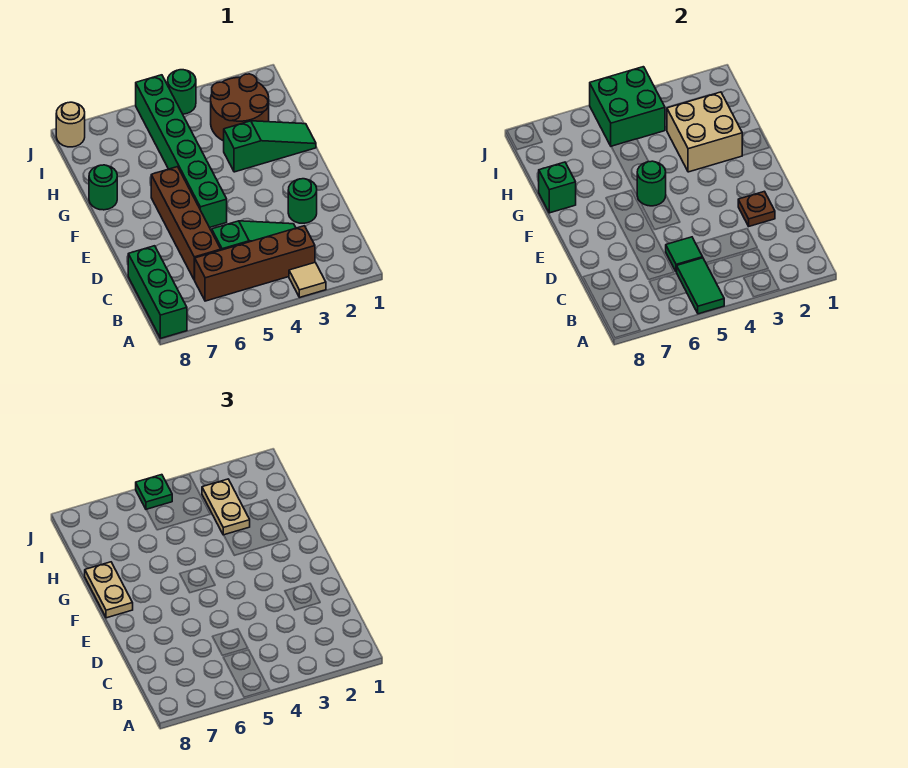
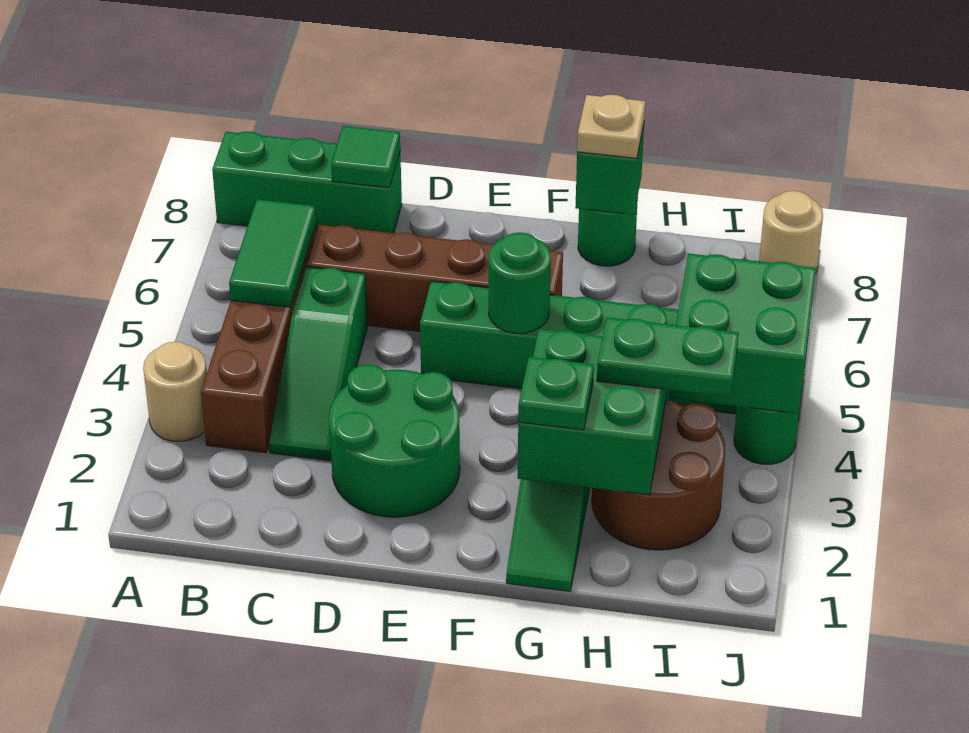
tan tile A3 level 1 -> tan round brick A3 level 1
green tile A5:B5 level 2 -> green tile B5:B6 level 2
green tile C5 level 2 -> green tile C8 level 2
green round brick D2 level 1 -> green round brick D2:E3 level 1
brown plate D2 level 2 -> none
tan plate F8:G8 level 3 -> tan plate G8 level 3
tan brick G2:H3 level 2 -> green brick G2:H3 level 2
tan plate H3:I3 level 3 -> green plate H3:I3 level 3
green plate J5 level 3 -> green plate G2 level 3

